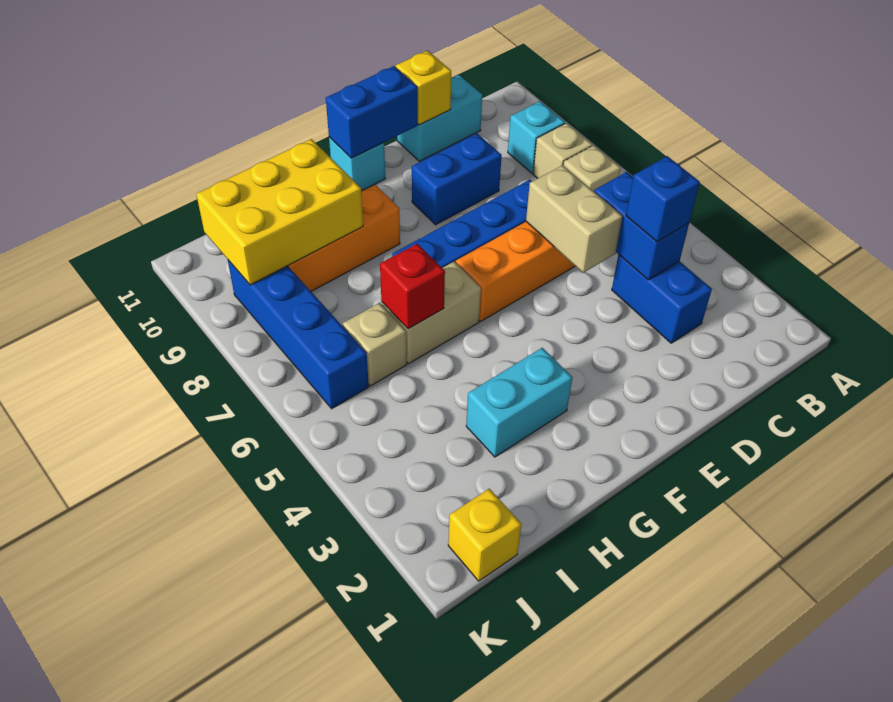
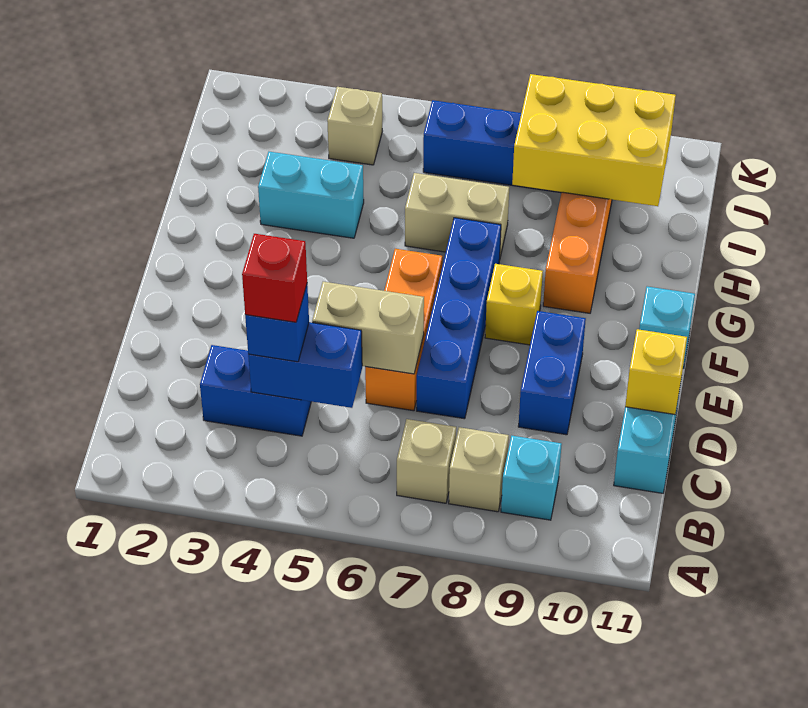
blue brick E11:F11 level 2 -> none
cyan brick G3:H3 level 1 -> cyan brick H3:H4 level 1
tan brick G6:H6 level 1 -> tan brick H6:H7 level 1
red brick H6 level 2 -> red brick C4 level 4
yellow brick H9:J10 level 2 -> yellow brick I8:J10 level 2
tan brick I6 level 1 -> tan brick J4 level 1
yellow brick J1 level 1 -> yellow brick F8 level 1

